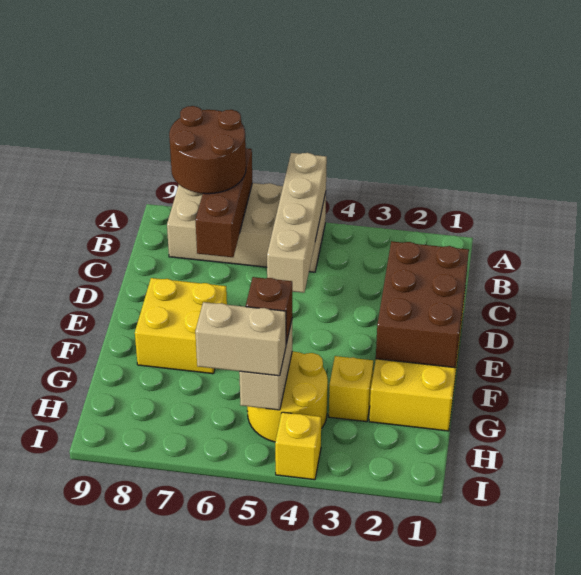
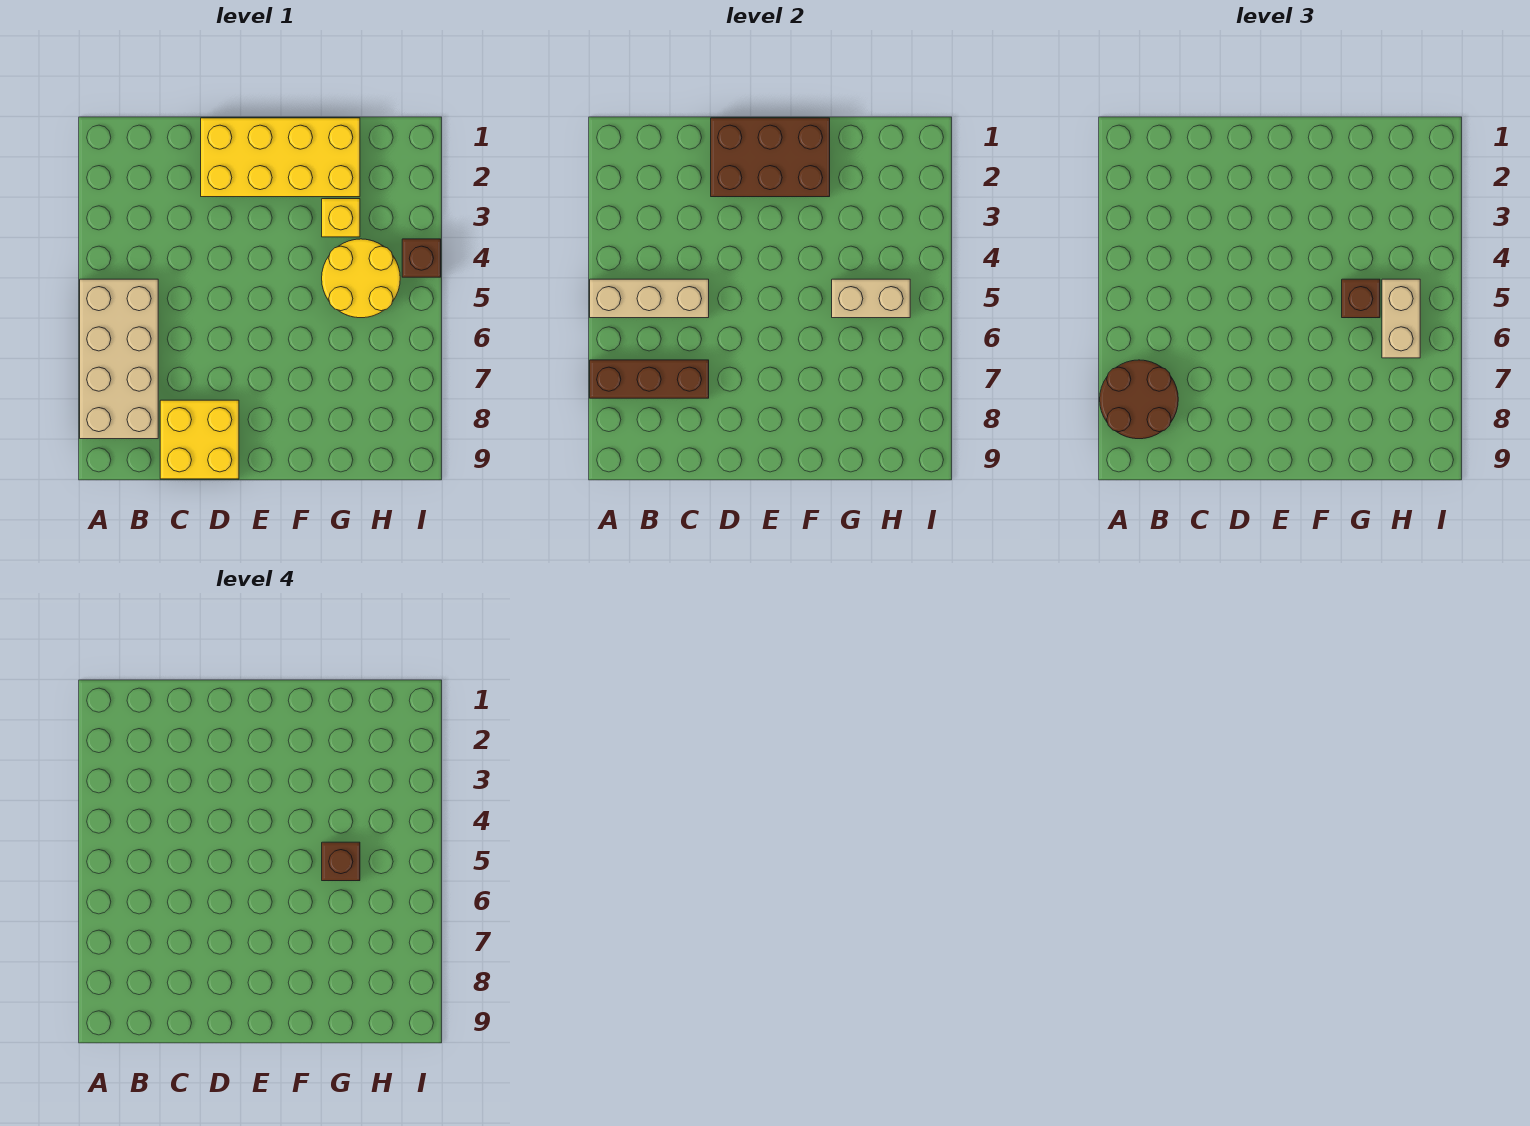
tan brick A5:D5 level 2 -> tan brick A5:C5 level 2
yellow brick E7:F8 level 1 -> yellow brick C8:D9 level 1
none -> brown brick G5 level 4
yellow brick I4 level 1 -> brown brick I4 level 1

